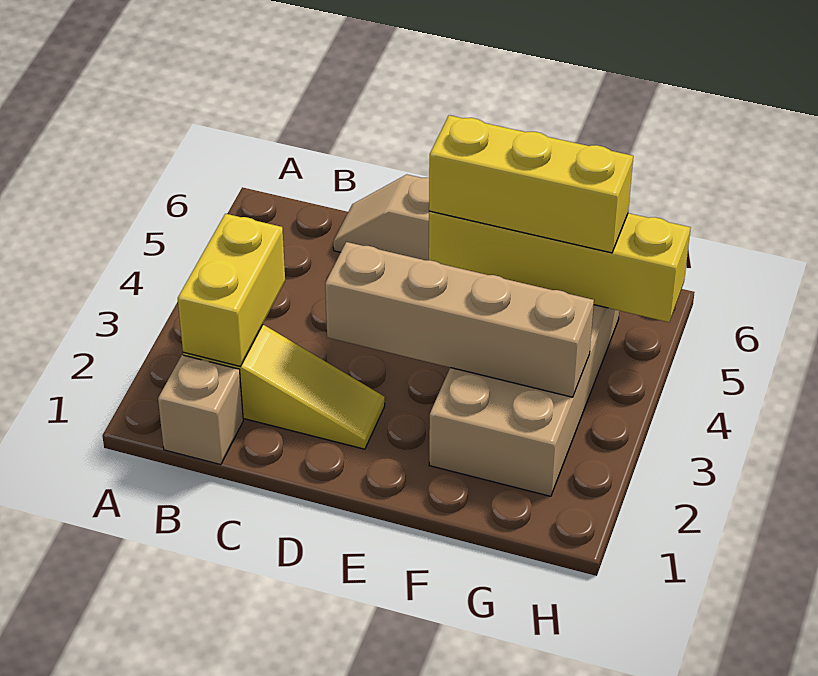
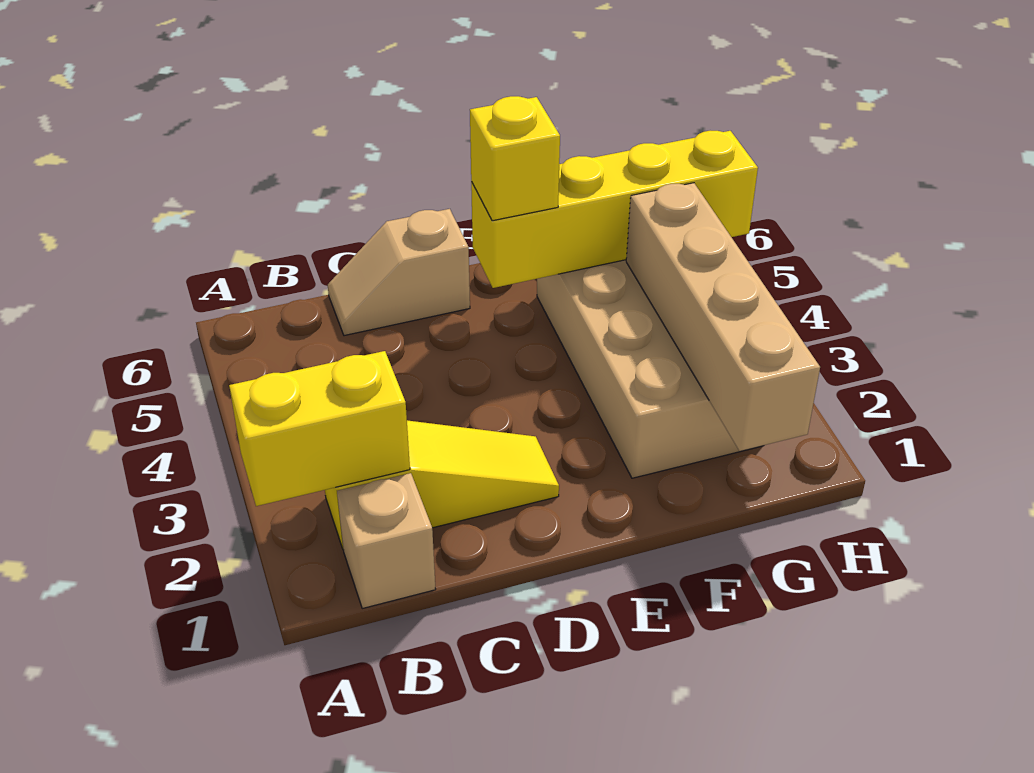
yellow brick B2:B3 level 2 -> yellow brick A2:B2 level 2
tan brick D3:G3 level 2 -> tan brick G1:G4 level 2
yellow brick E5:G5 level 3 -> yellow brick E5 level 3

